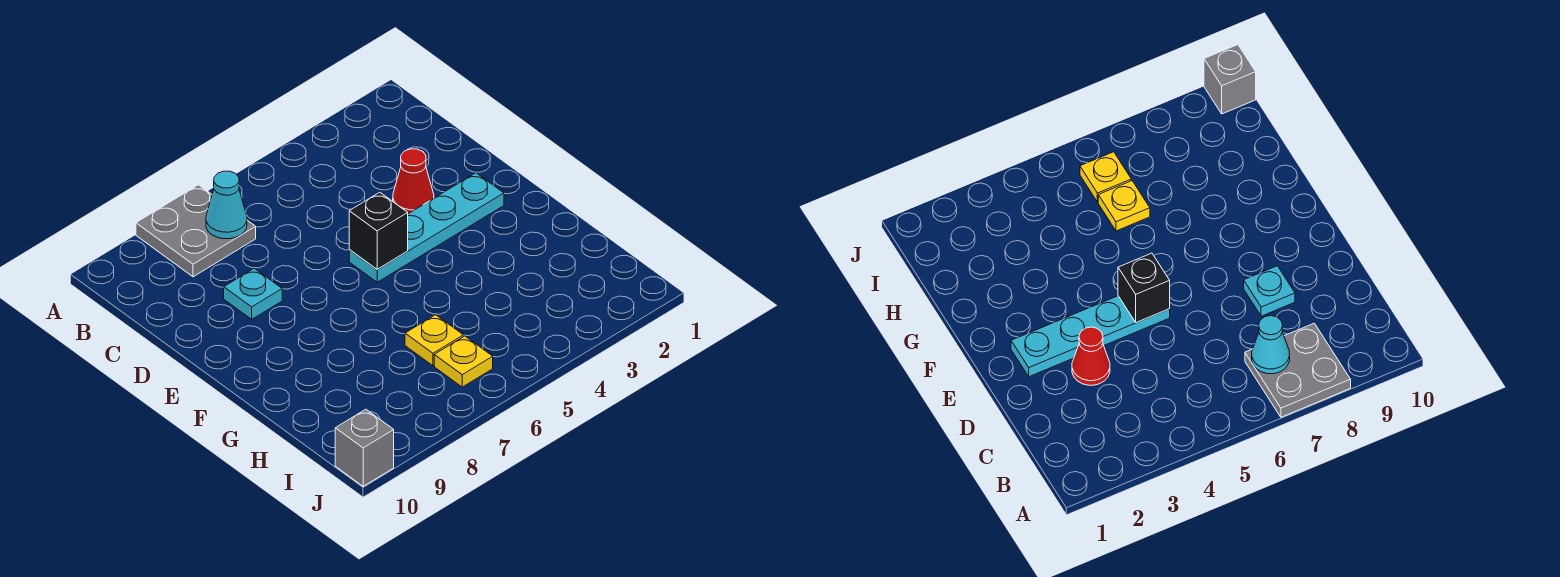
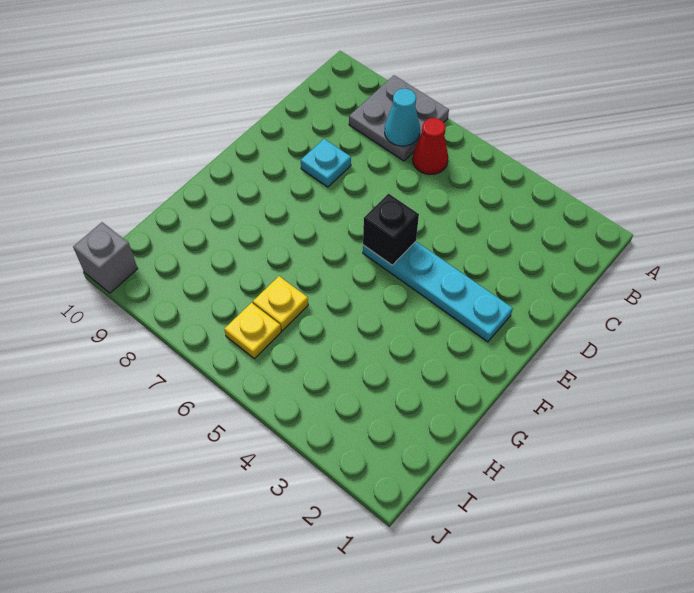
red cone D3 level 1 -> red cone B6 level 1

